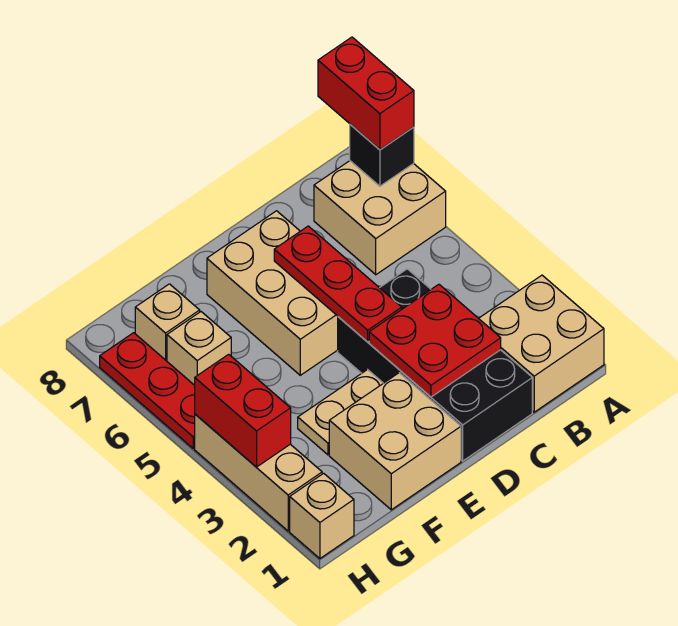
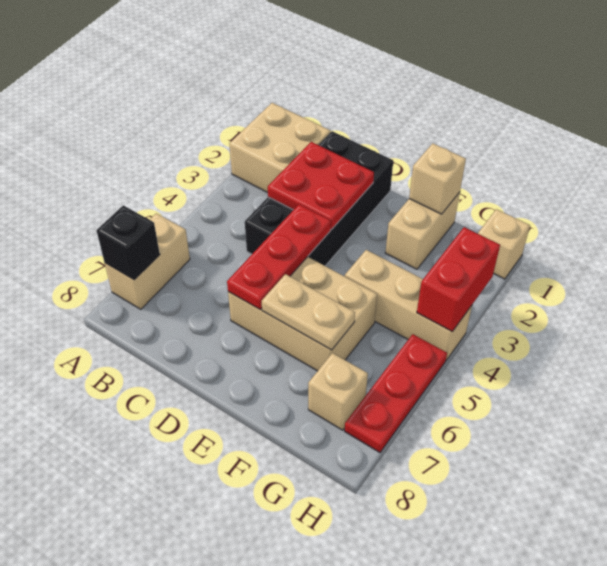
tan brick A6:B7 level 1 -> tan brick A6:A7 level 1
red brick A7:A8 level 3 -> none
tan brick D5:E7 level 1 -> tan brick D5:F6 level 1
tan brick E1:F2 level 1 -> tan brick F1:F2 level 1
tan plate E3:F3 level 1 -> tan plate E6:F6 level 2
tan brick G6 level 1 -> tan brick F1 level 2
tan brick H2:H4 level 1 -> tan brick F4:H4 level 1

